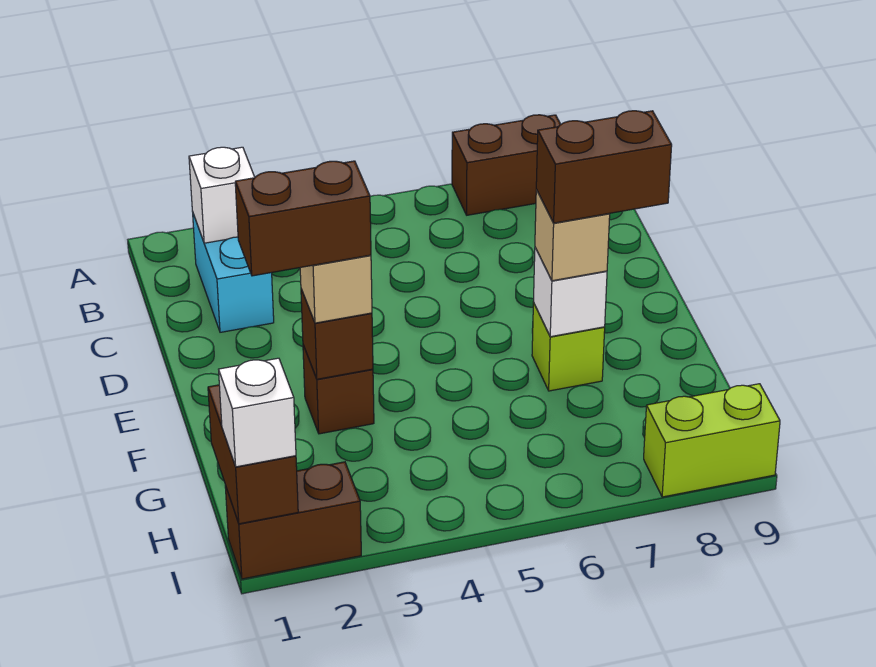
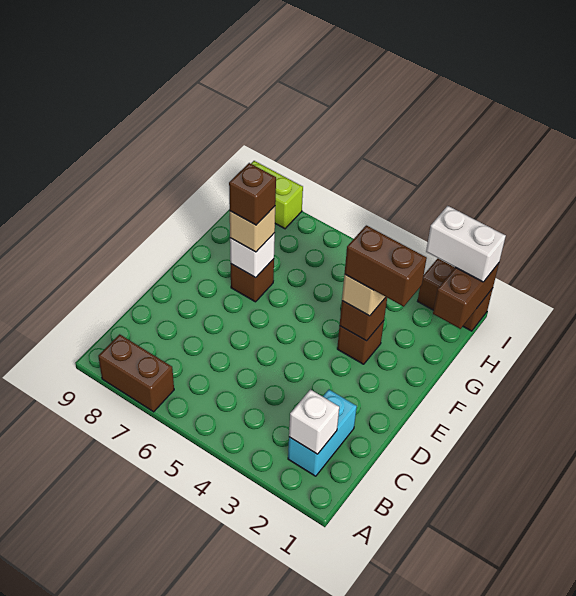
lime brick F7 level 1 -> brown brick F7 level 1
brown brick F7:F8 level 4 -> brown brick F7 level 4
white brick I1 level 3 -> white brick I1:I2 level 3

